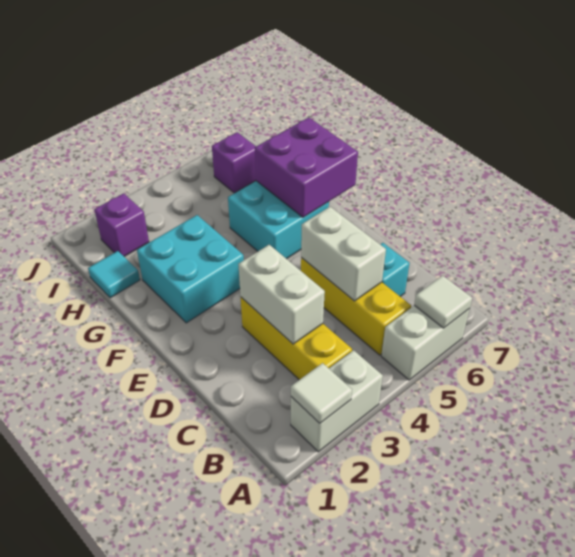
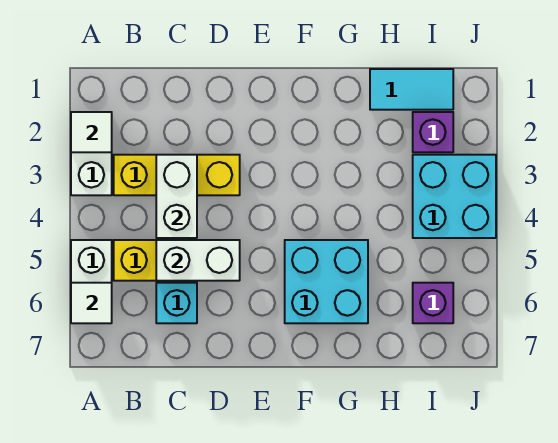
white brick C3:D3 level 2 -> white brick C3:C4 level 2
cyan brick F2:G3 level 1 -> cyan brick I3:J4 level 1
purple brick F6:G7 level 2 -> none
cyan tile H1 level 1 -> cyan tile H1:I1 level 1

